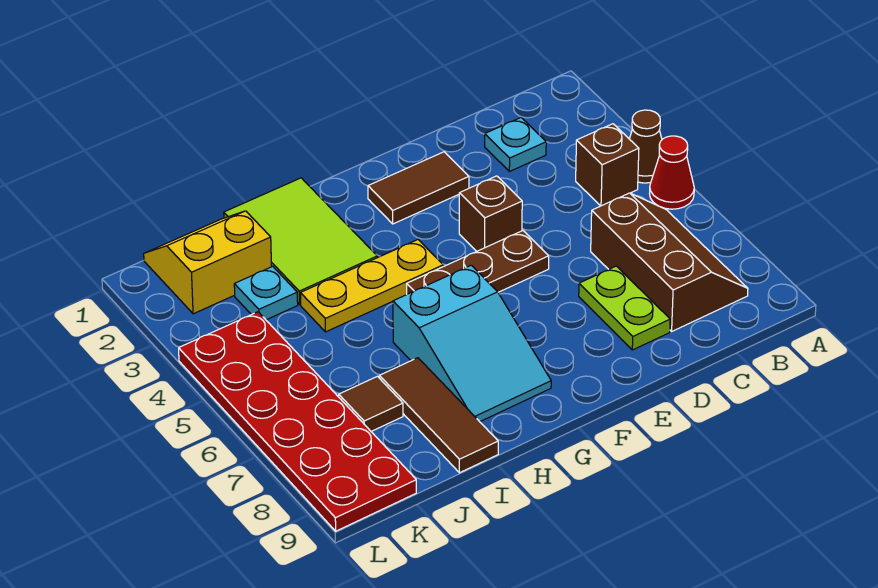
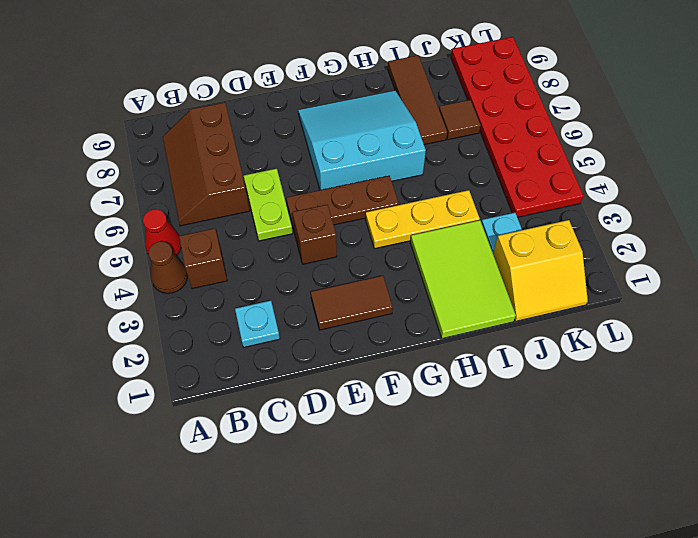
lime plate D7:D8 level 1 -> lime plate D5:D6 level 1
cyan slope G6:H8 level 1 top 6 -> cyan slope F6:H8 level 1 top 6

